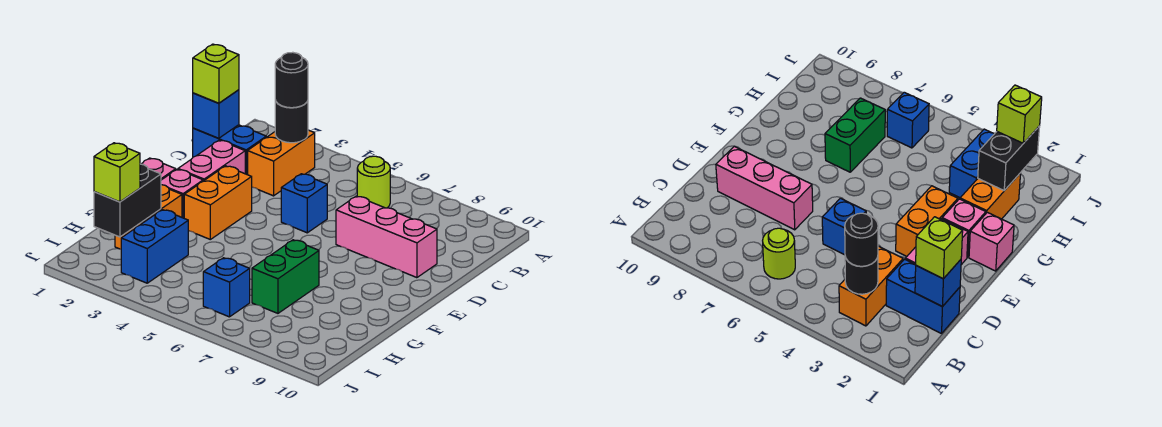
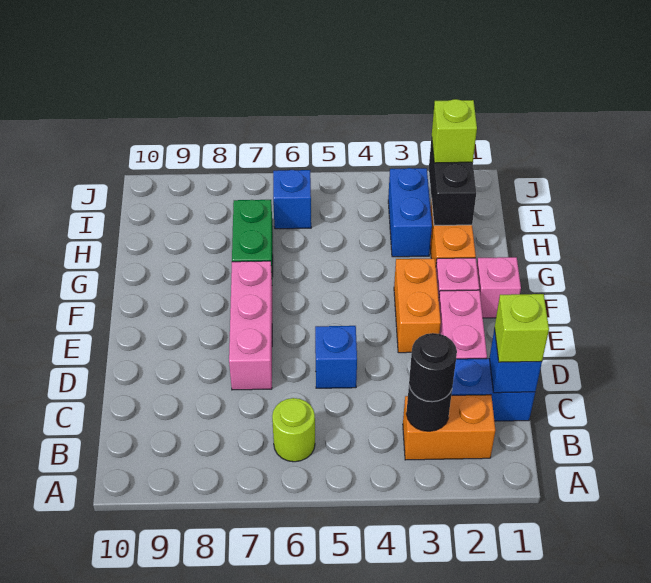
orange brick B3:C3 level 1 -> orange brick B2:B3 level 1
pink brick D7:D9 level 1 -> pink brick D7:F7 level 1

